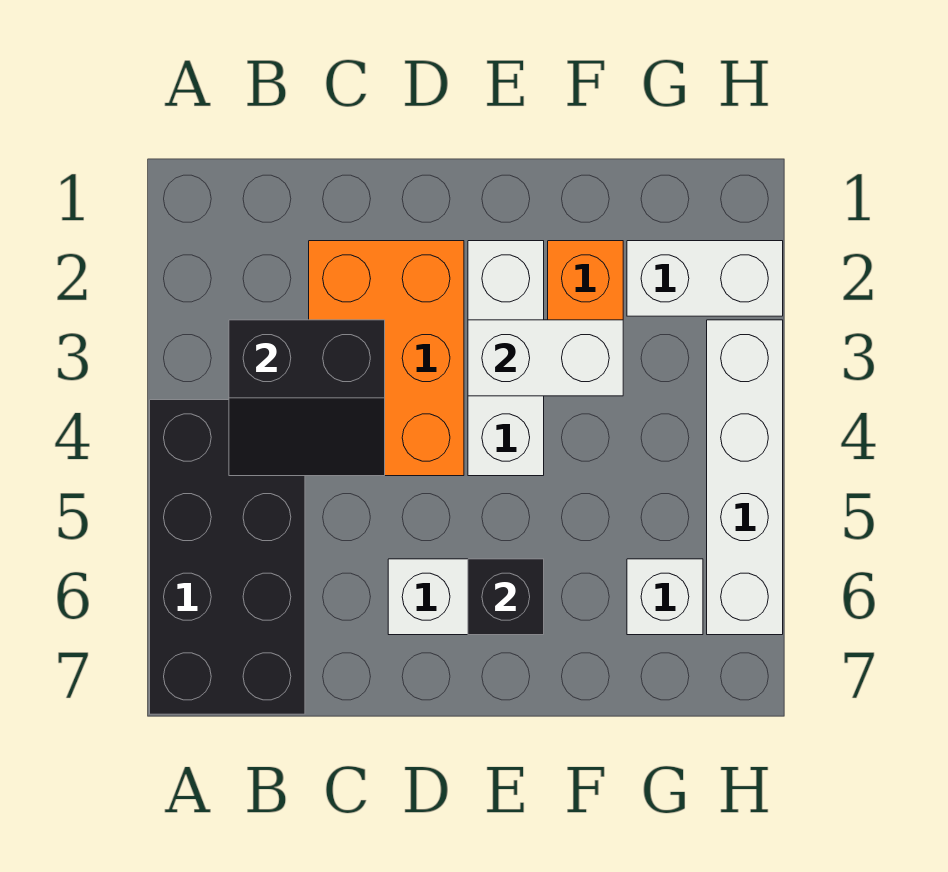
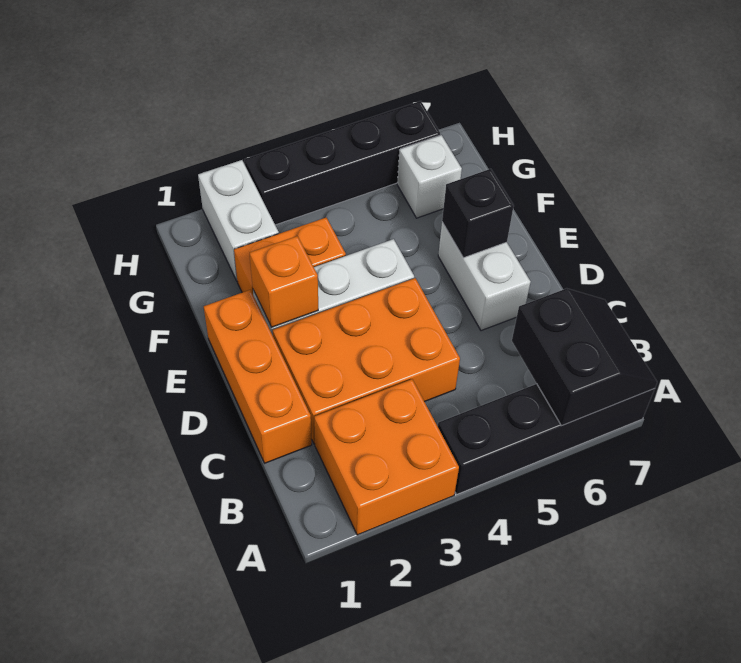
none -> orange brick A2:B3 level 1
black brick A4:B7 level 1 -> black brick A4:A7 level 1
black slope B3:C4 level 2 top 3 -> black slope A6:B7 level 2 top 6
none -> orange brick C1:E1 level 1
none -> orange brick E2 level 2
white brick E3:F3 level 2 -> none
white brick H3:H6 level 1 -> black brick H3:H6 level 1

